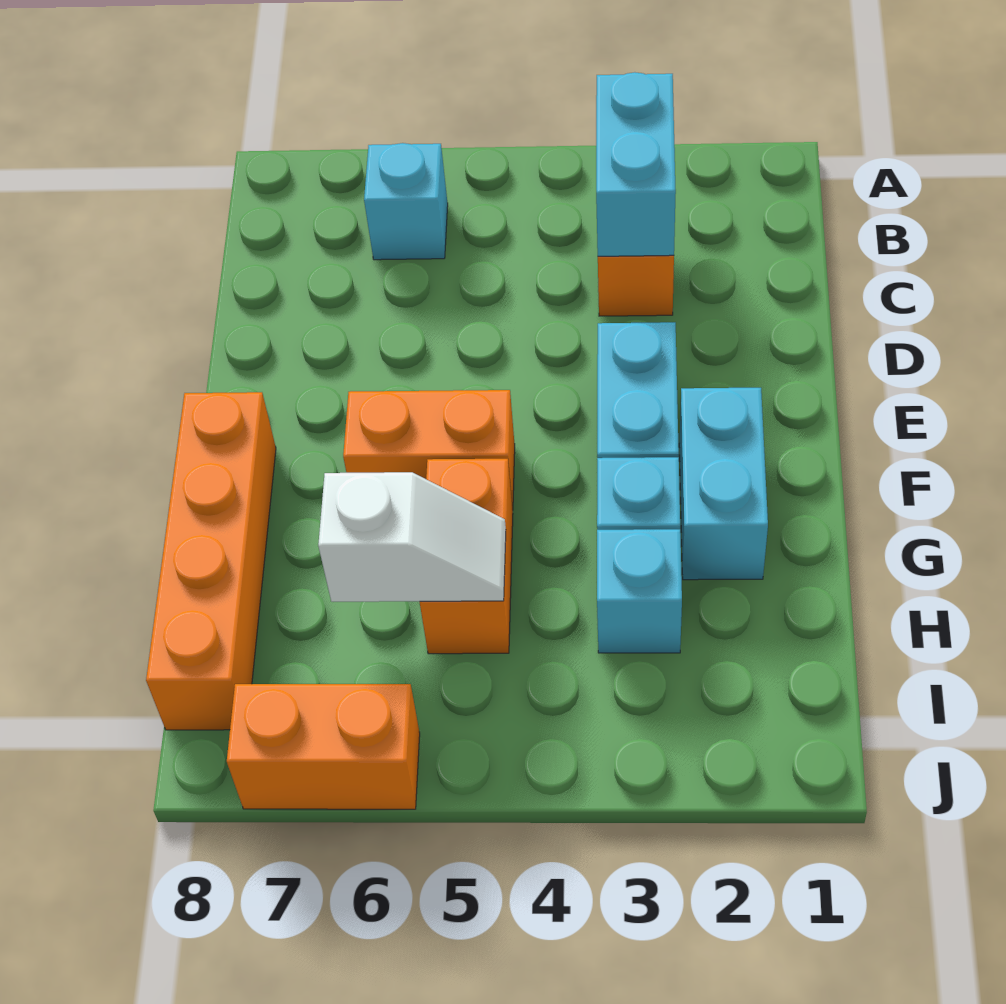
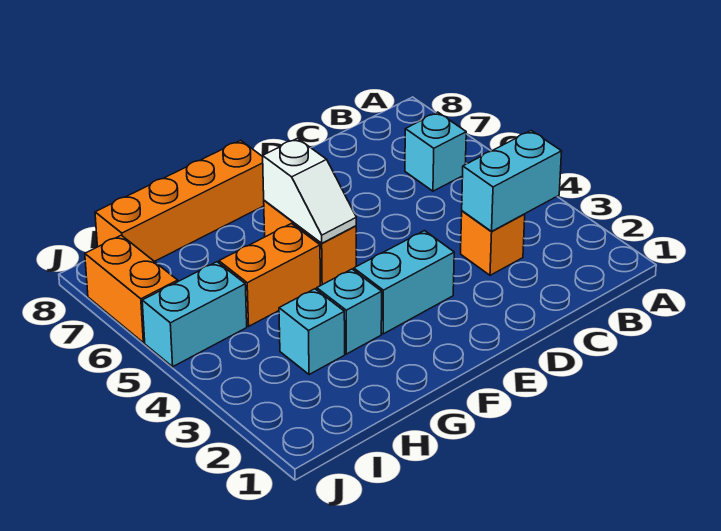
cyan brick F2:G2 level 1 -> cyan brick I5:J5 level 1
white slope H5:H6 level 2 top 6 -> white slope F5:F6 level 2 top 6

